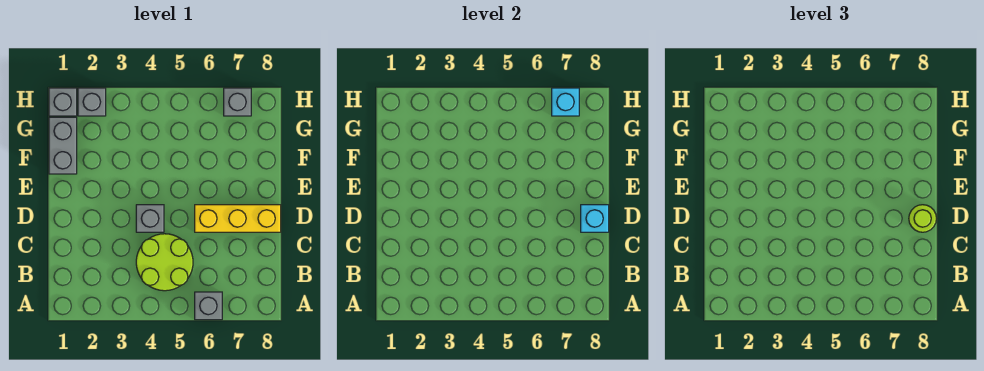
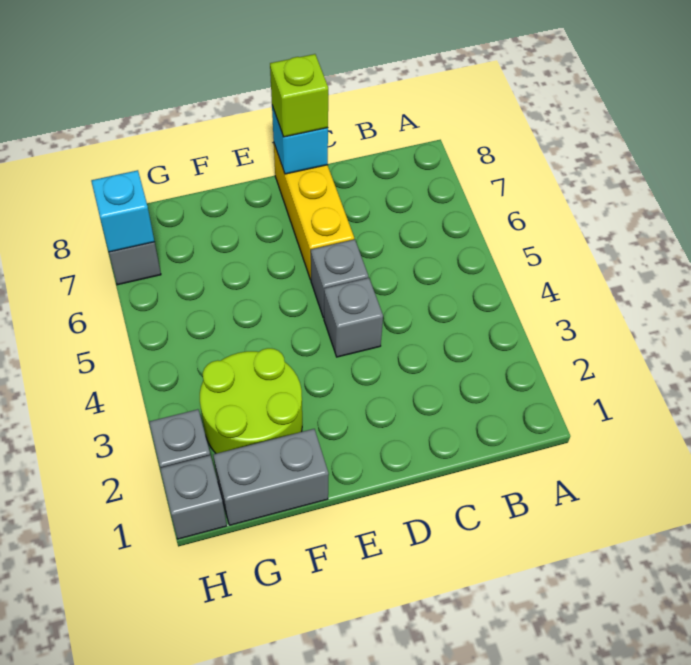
grey brick A6 level 1 -> grey brick D5 level 1
lime round brick B4:C5 level 1 -> lime round brick F2:G3 level 1
lime round brick D8 level 3 -> lime brick D8 level 3

